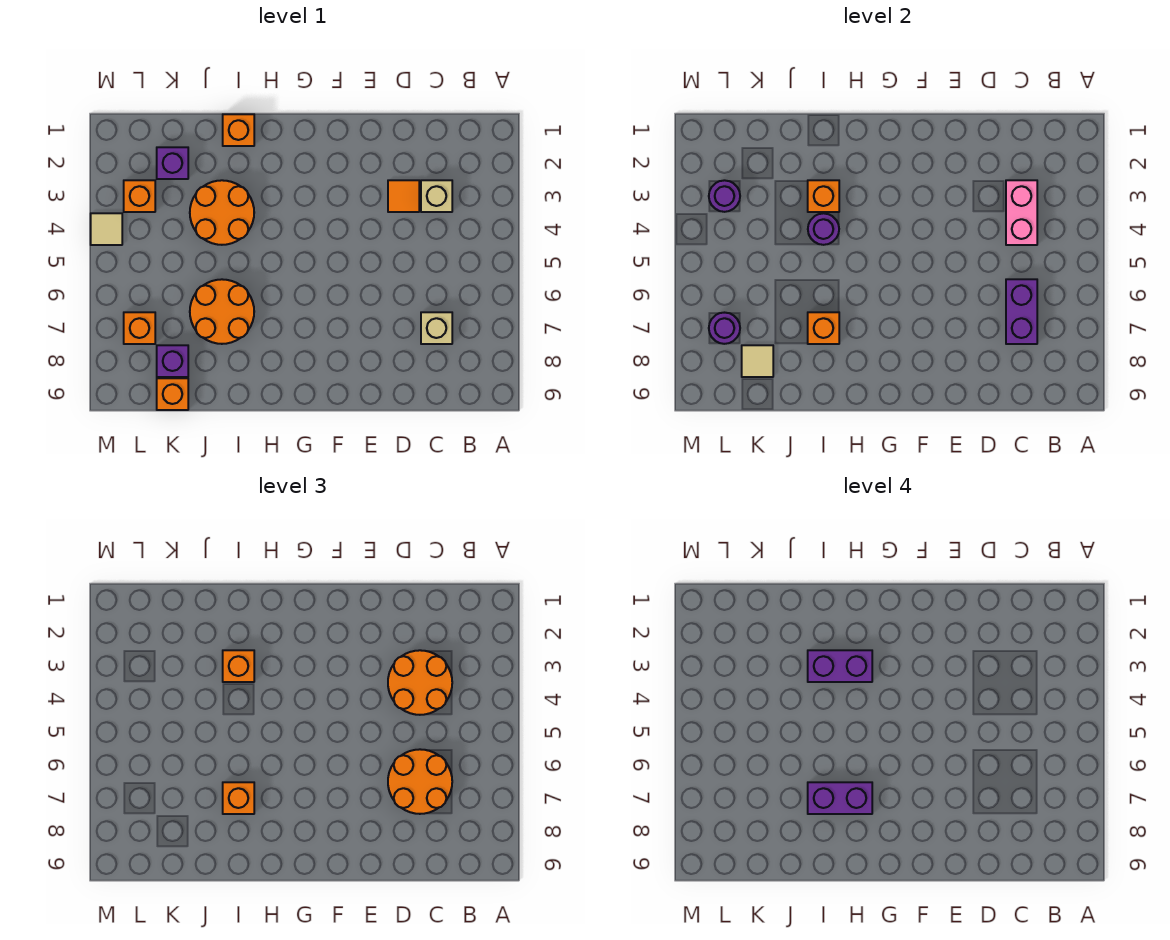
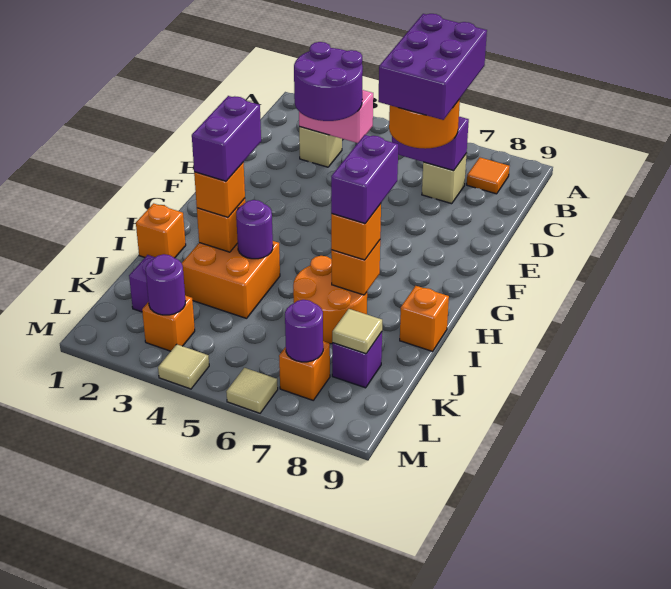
none -> purple brick B6:D7 level 4
orange round brick C3:D4 level 3 -> purple round brick C3:D4 level 3
orange tile D3 level 1 -> orange tile B8 level 1
orange round brick I3:J4 level 1 -> orange brick I3:J4 level 1
orange brick K9 level 1 -> orange brick I9 level 1
none -> tan tile M6 level 1

